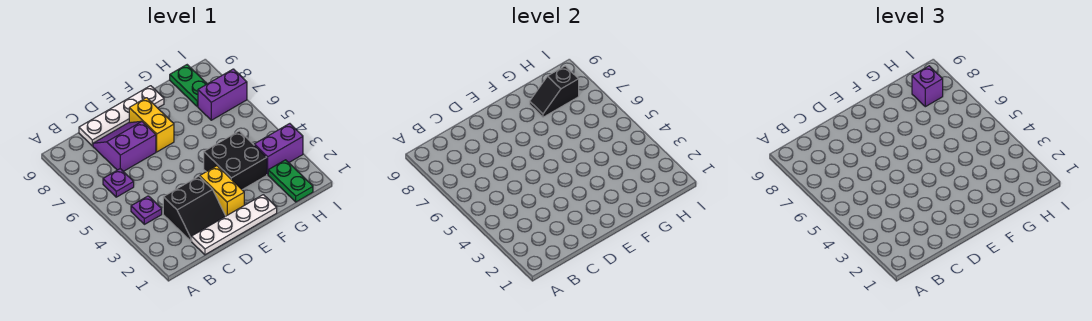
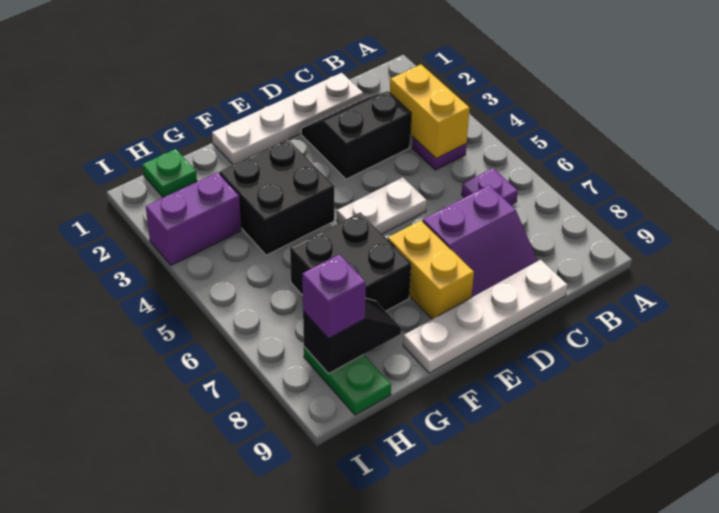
none -> white plate D5:E5 level 1
yellow brick E2:E3 level 1 -> yellow brick B3:B4 level 2
none -> black brick F6:G7 level 1
green plate H1:H2 level 1 -> green plate H1 level 1
purple brick H7:I7 level 1 -> none

